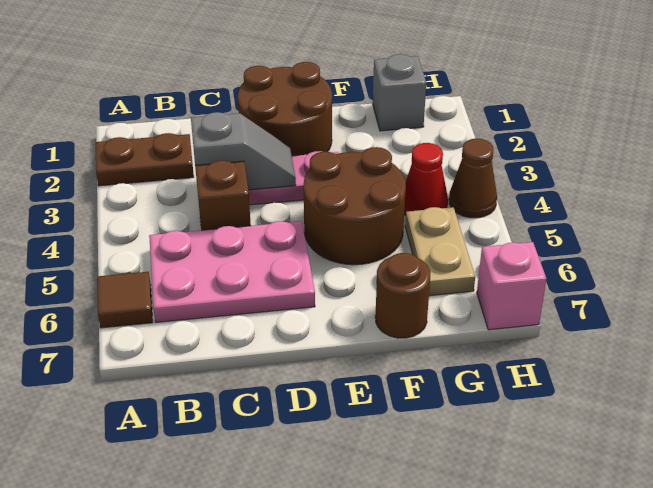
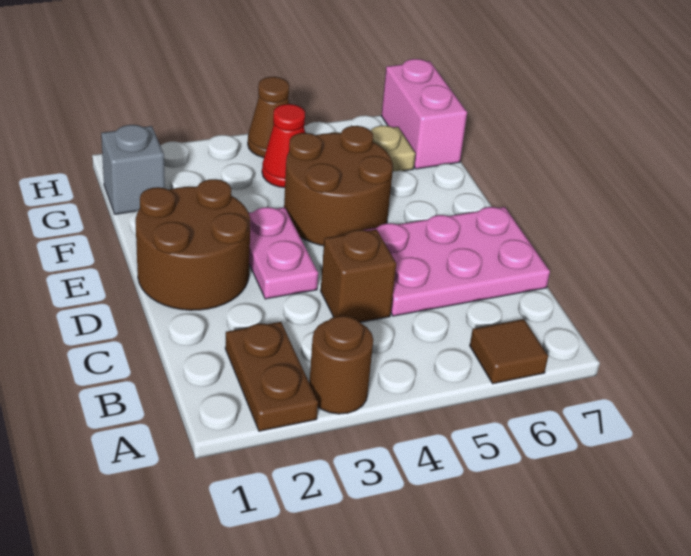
pink plate B5:D6 level 1 -> pink plate C5:D7 level 1
grey slope C3:D3 level 2 top C -> none
brown round brick F7 level 1 -> brown round brick A3 level 1
pink brick H7 level 1 -> pink brick G7:H7 level 1

